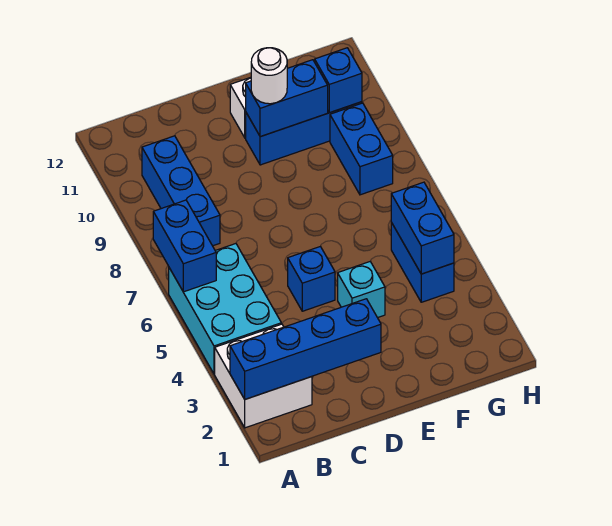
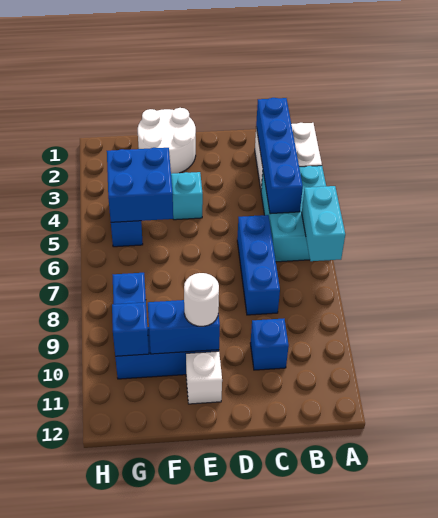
blue brick A2:D2 level 2 -> blue brick B2:B5 level 2
blue brick A6:A7 level 2 -> cyan brick A6:A7 level 2
blue brick B8:B10 level 1 -> blue brick C6:C8 level 1
blue brick D5 level 1 -> blue brick C10 level 1
none -> white round brick E1:F2 level 1
blue brick G4:G5 level 2 -> blue brick F4:G5 level 2

